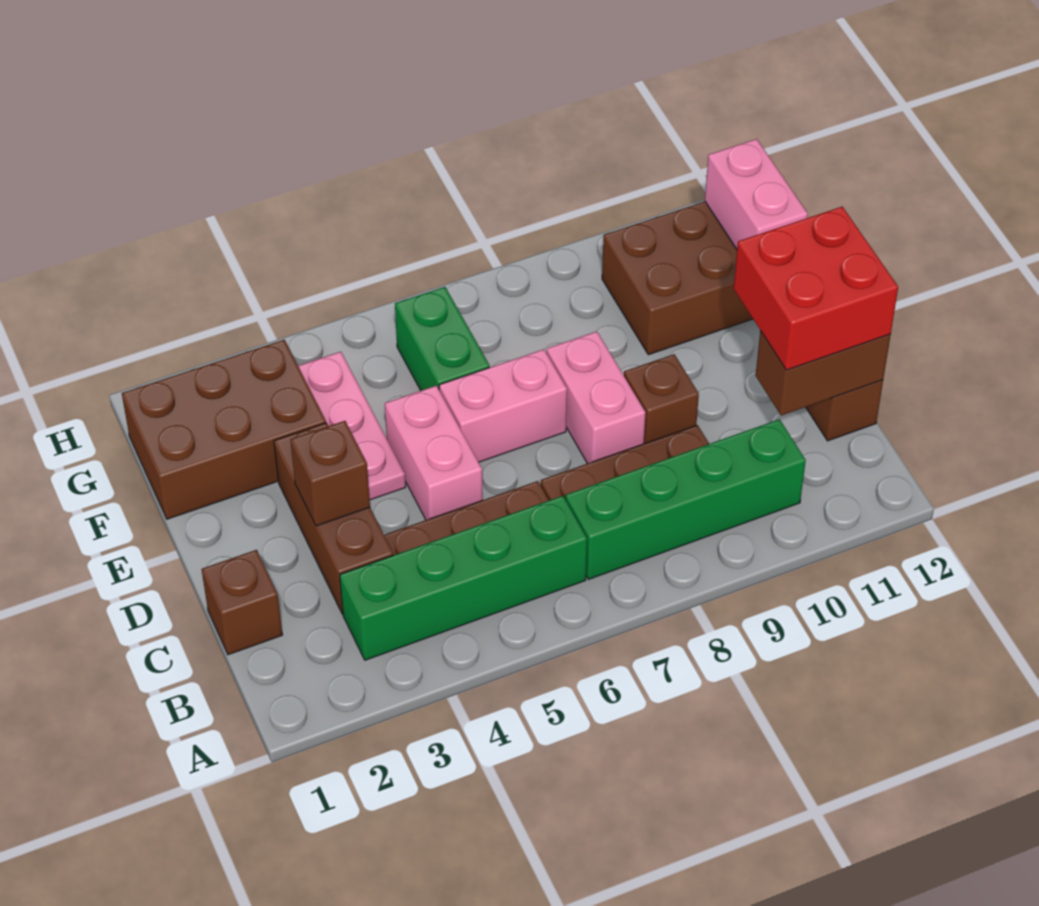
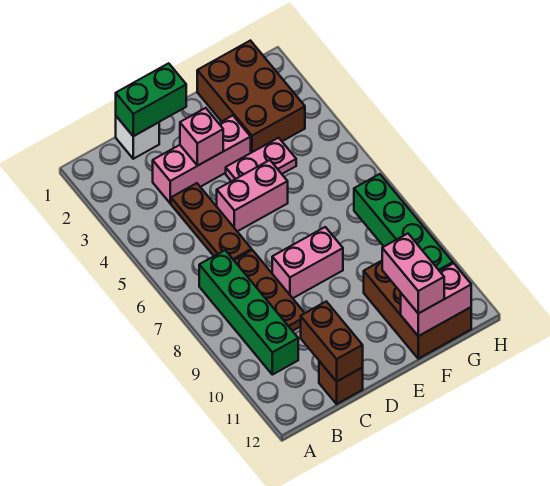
green brick B3:B6 level 1 -> green brick G8:G11 level 2
brown brick C1 level 1 -> white brick C1 level 1
brown brick C3:E3 level 1 -> pink brick C3:E3 level 1
red brick C11:D12 level 3 -> none
brown brick D3 level 2 -> pink brick D3 level 2
brown brick D9 level 1 -> none
pink plate E4:G4 level 1 -> pink plate E4:F4 level 1
pink brick E6:E7 level 1 -> pink brick F11:F12 level 3
green brick F6:G6 level 1 -> green brick C1:D1 level 2

